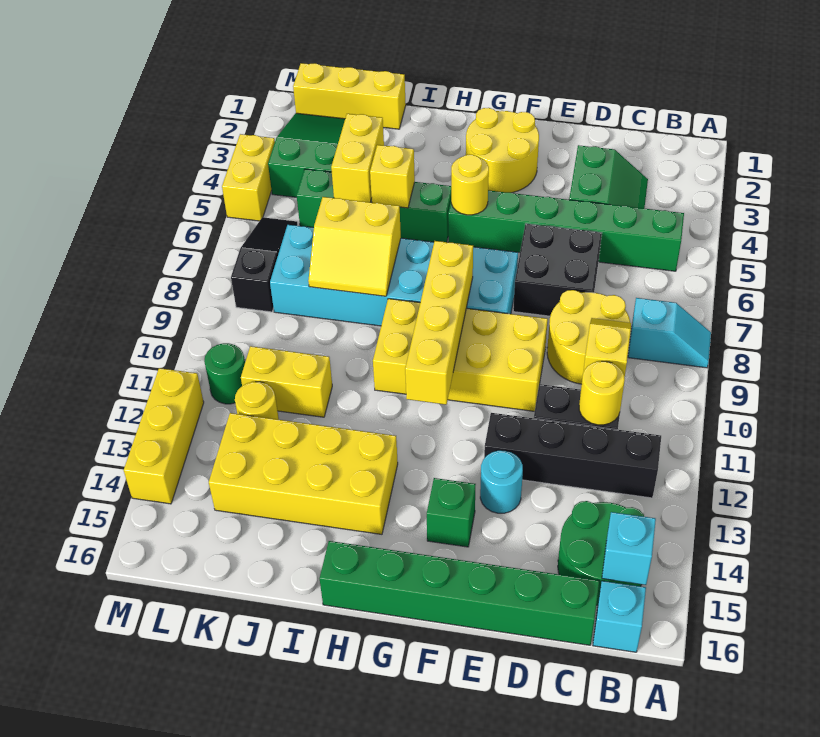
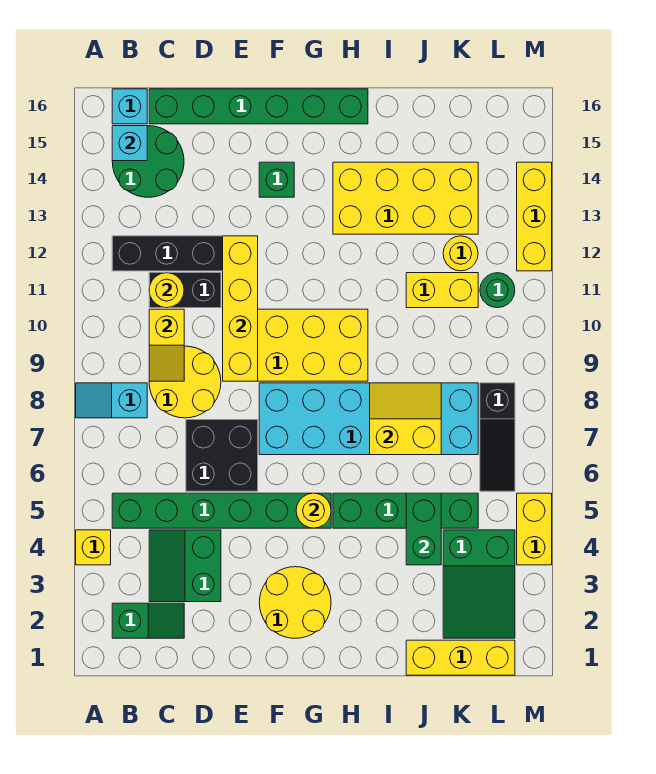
none -> green slope B2:C2 level 1 top B
cyan round brick E13 level 1 -> none
yellow brick G8:G11 level 2 -> yellow brick E9:E12 level 2
yellow brick I5 level 2 -> yellow brick A4 level 1
yellow brick J4:J5 level 2 -> green brick J4:J5 level 2

